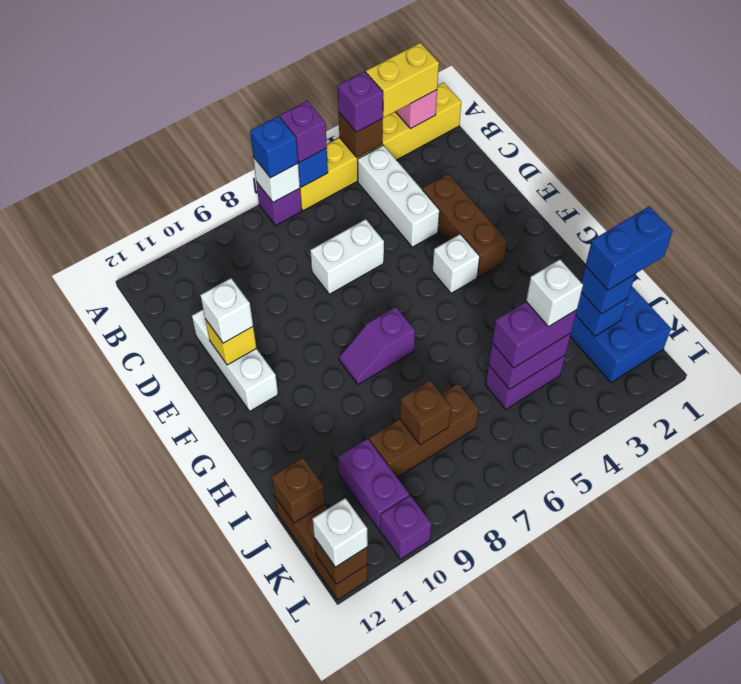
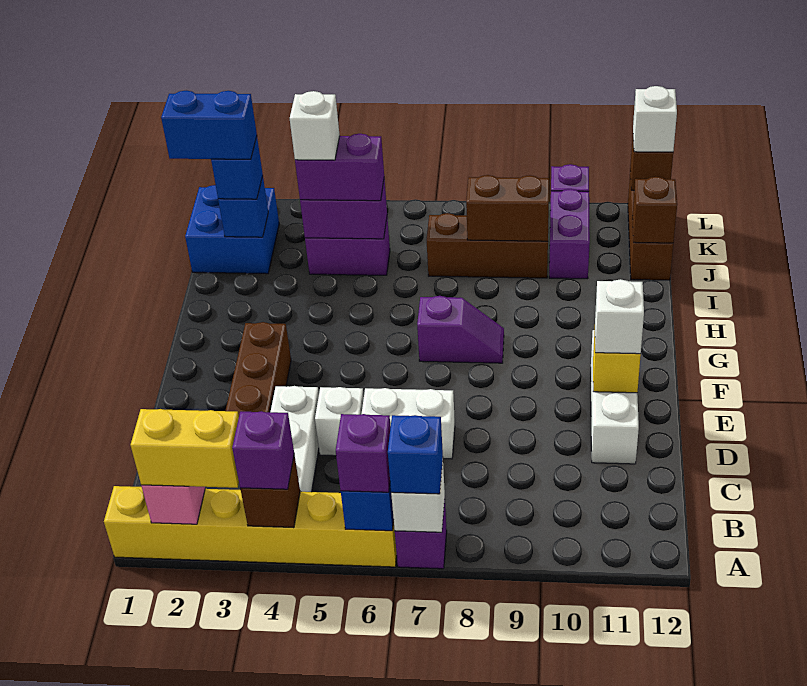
white brick F4 level 1 -> white brick D5 level 1
brown brick J8 level 2 -> brown brick J8:J9 level 2

